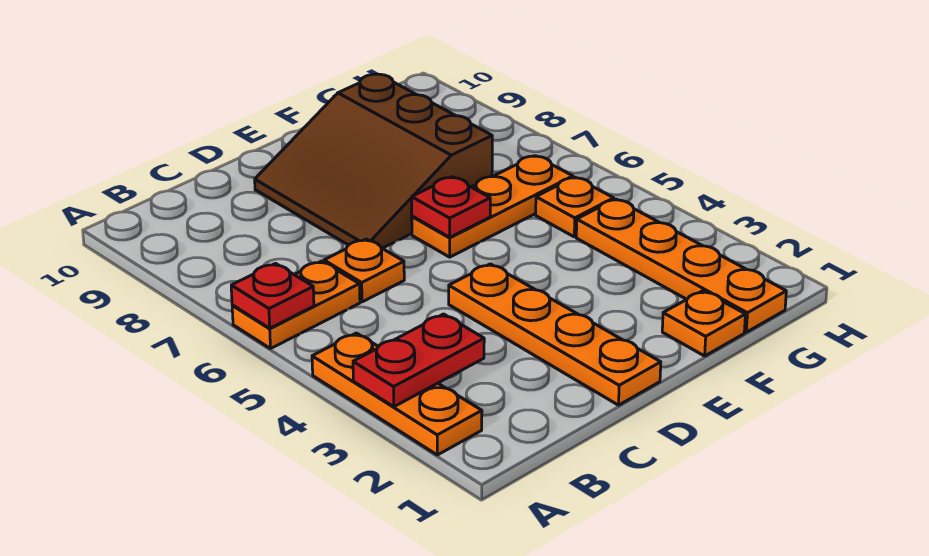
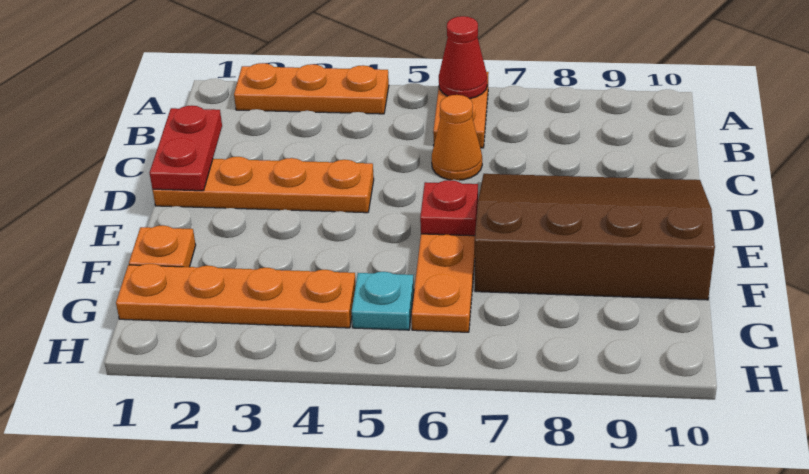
red plate A3:B3 level 2 -> red plate C1:D1 level 2
red plate A6 level 2 -> red cone A6 level 2
orange plate C6 level 1 -> orange cone C6 level 1
brown slope D7:F9 level 1 top F -> brown slope D7:F10 level 1 top F
orange plate G5 level 1 -> cyan plate G5 level 1

